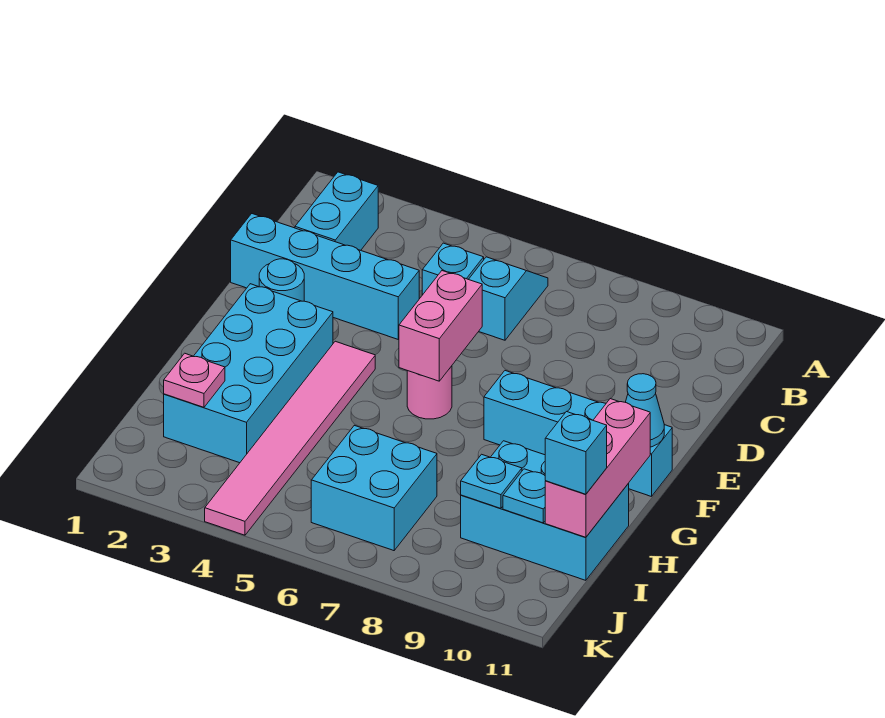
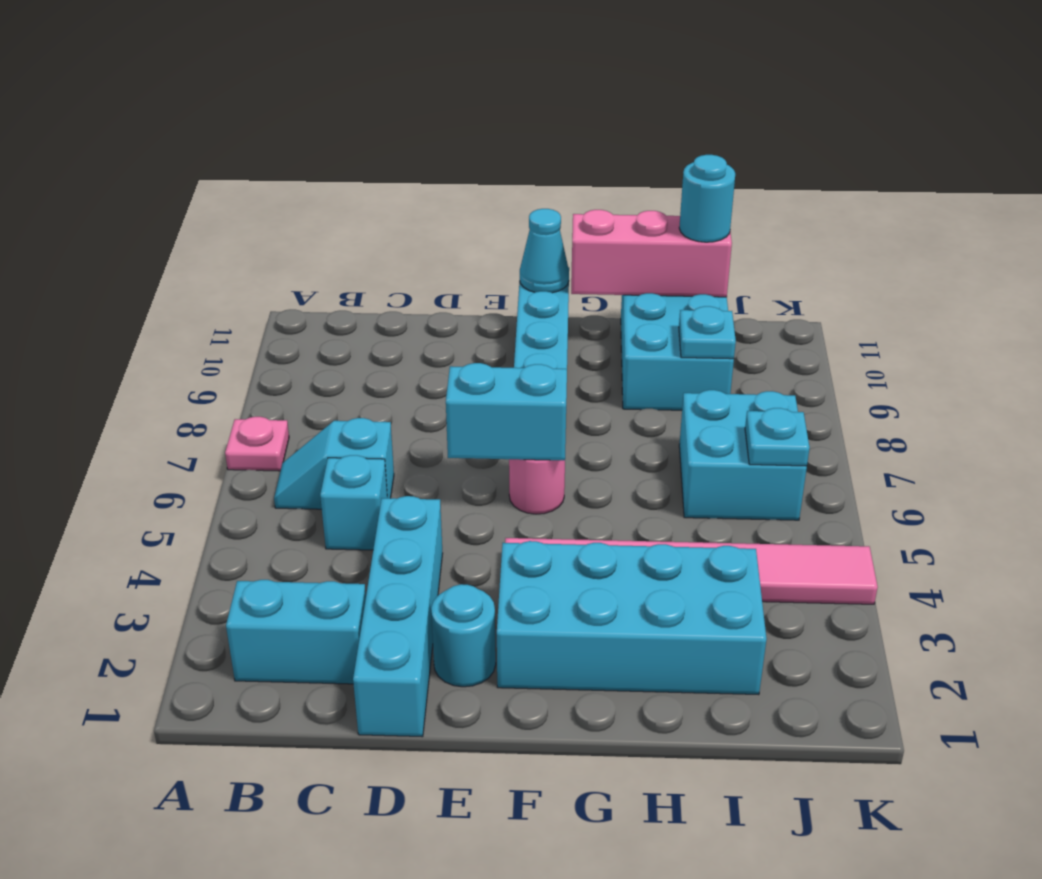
pink brick E6:F6 level 2 -> cyan brick E6:F6 level 2
pink plate I2 level 2 -> pink plate A7 level 1
cyan plate I10 level 2 -> cyan plate J6 level 2
cyan brick I11 level 3 -> cyan round brick I11 level 3

